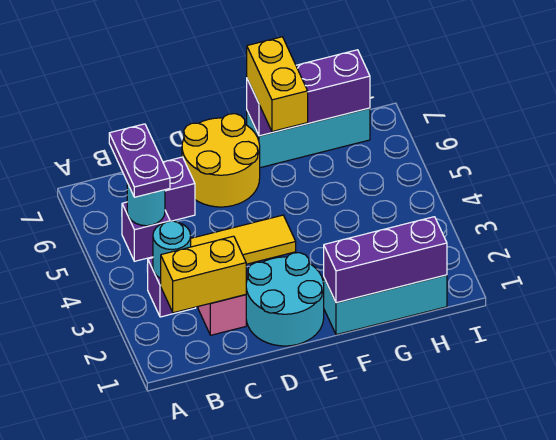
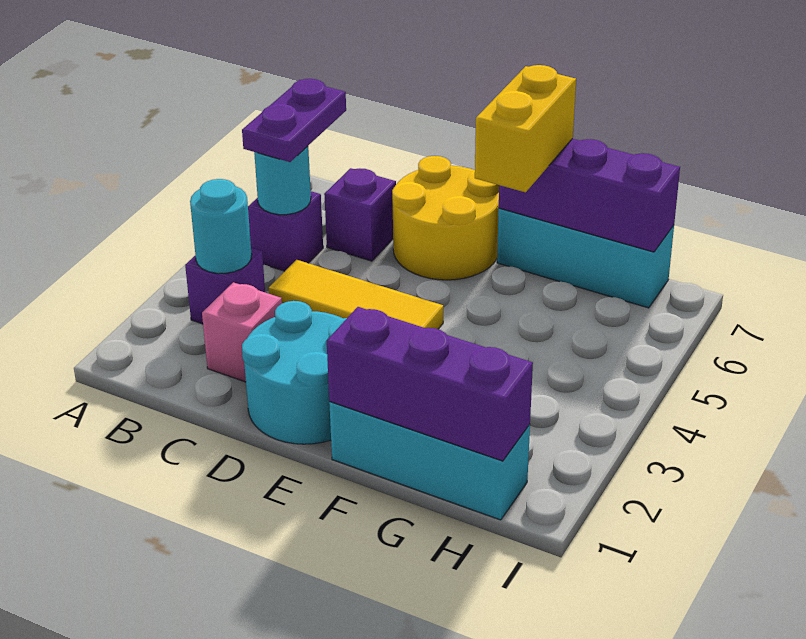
yellow brick B2:C2 level 2 -> none

